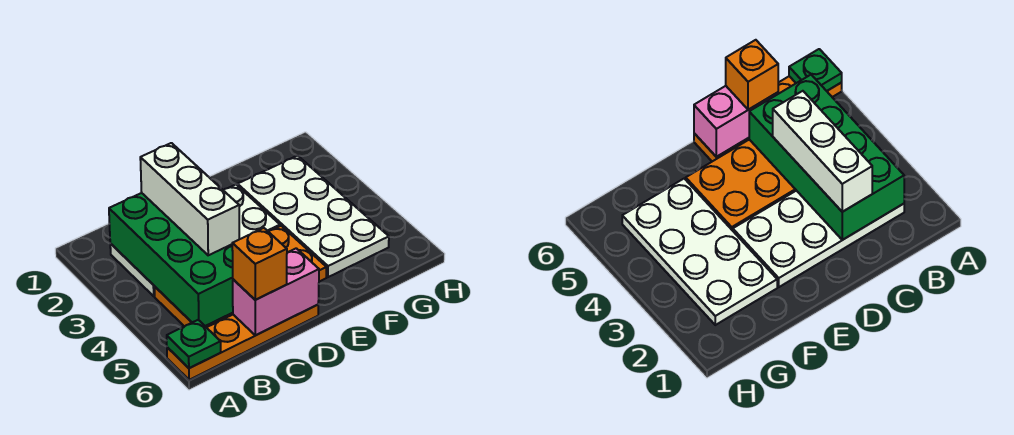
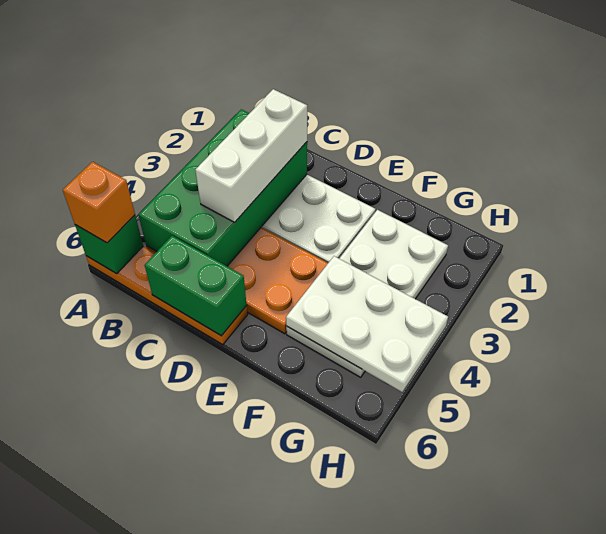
green plate A6 level 2 -> green brick A6 level 2
pink brick C6:D6 level 2 -> green brick C6:D6 level 2
orange brick C6 level 3 -> orange brick A6 level 3
none -> white plate F4:H5 level 2

